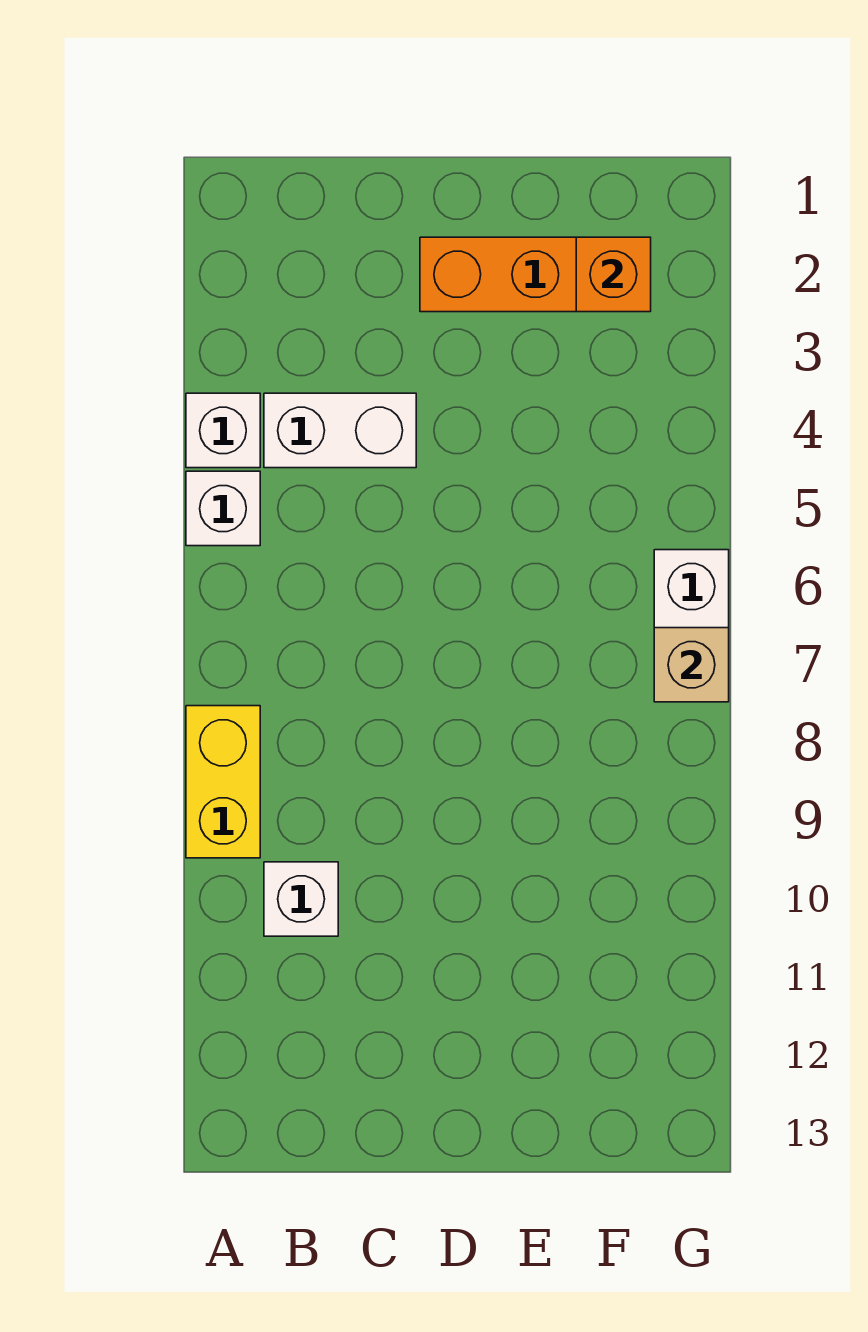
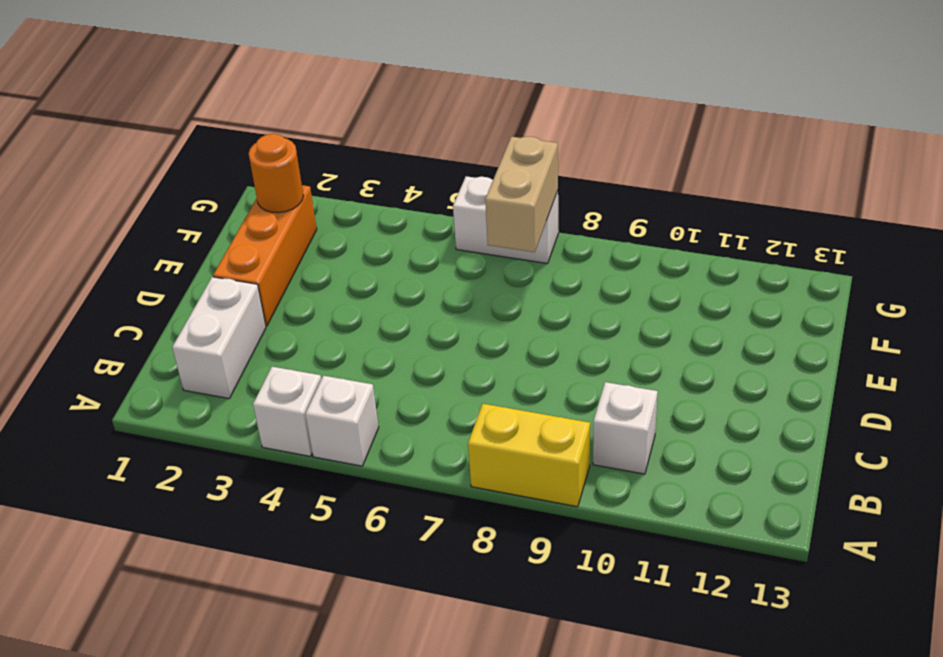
white brick B4:C4 level 1 -> white brick B2:C2 level 1
orange brick F2 level 2 -> orange round brick F2 level 2
tan brick G7 level 2 -> tan brick F7:G7 level 2

